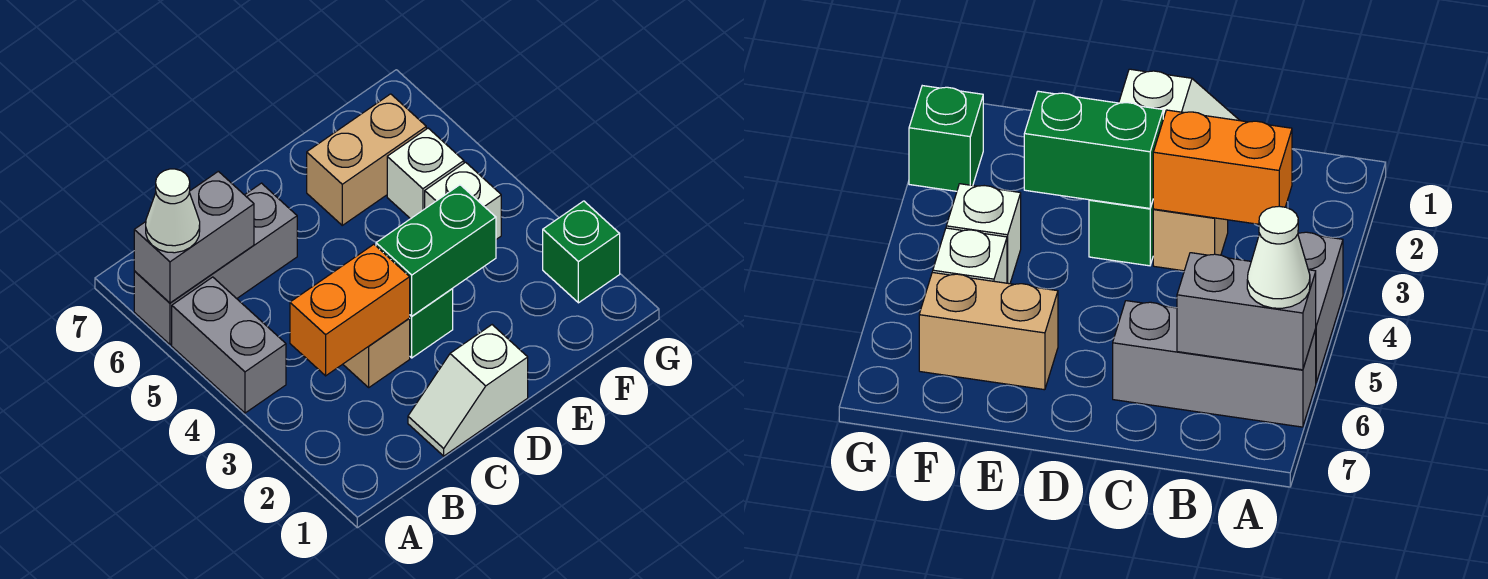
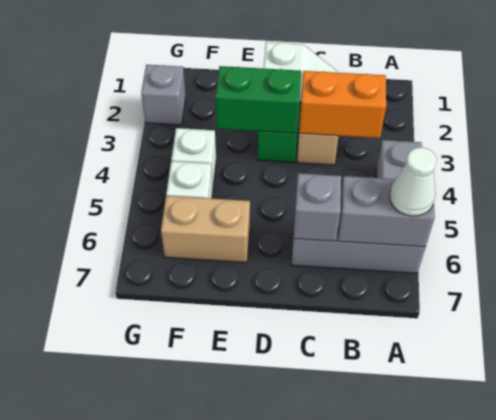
none -> grey brick C6 level 2
green brick G2 level 1 -> grey brick G2 level 1

